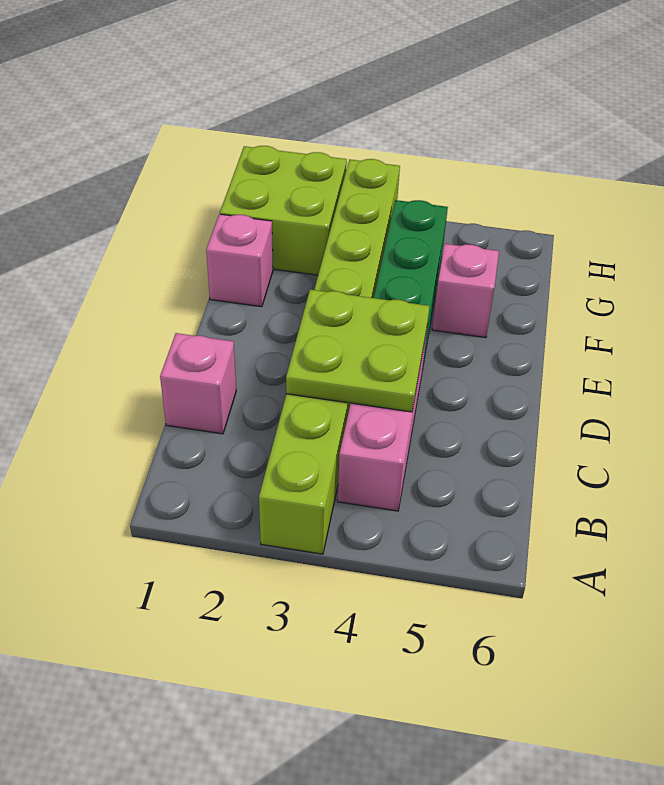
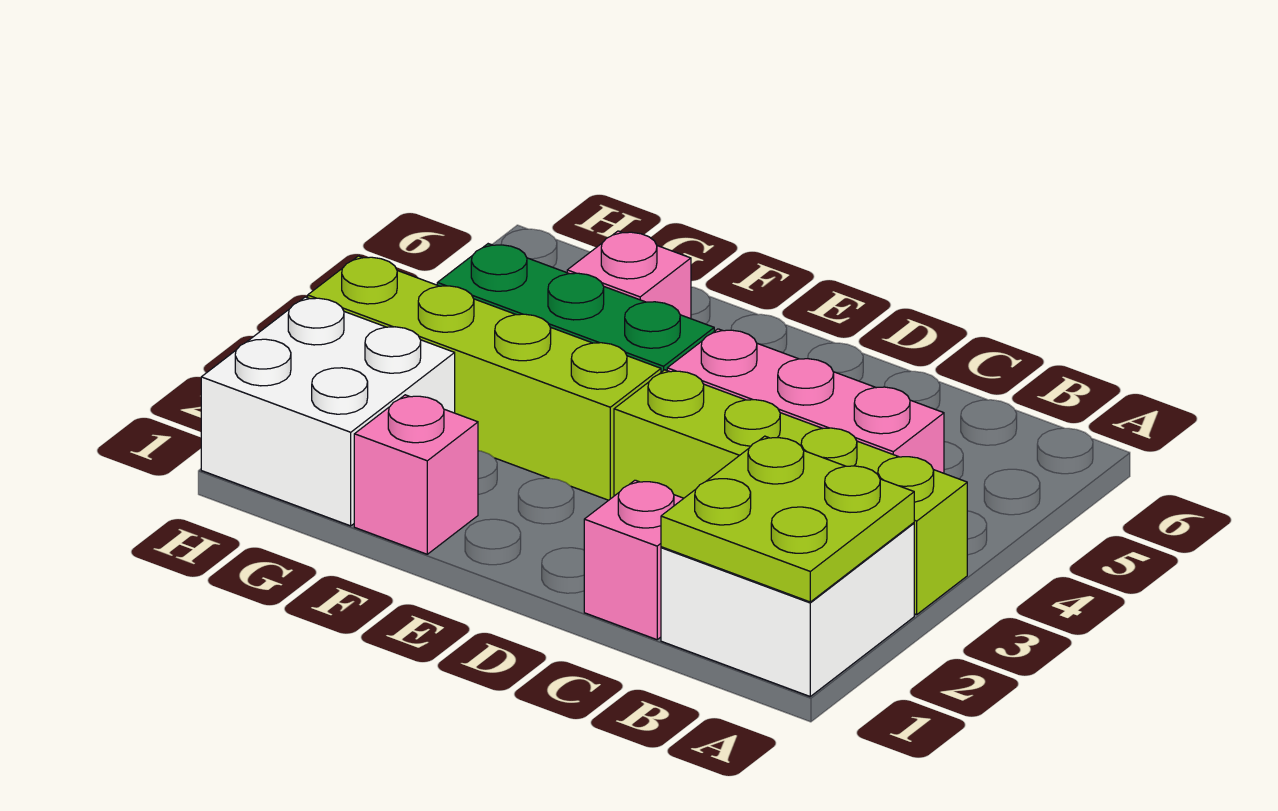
none -> white brick A1:B2 level 1
lime plate C3:D4 level 2 -> lime plate A1:B2 level 2
lime brick G1:H2 level 1 -> white brick G1:H2 level 1

